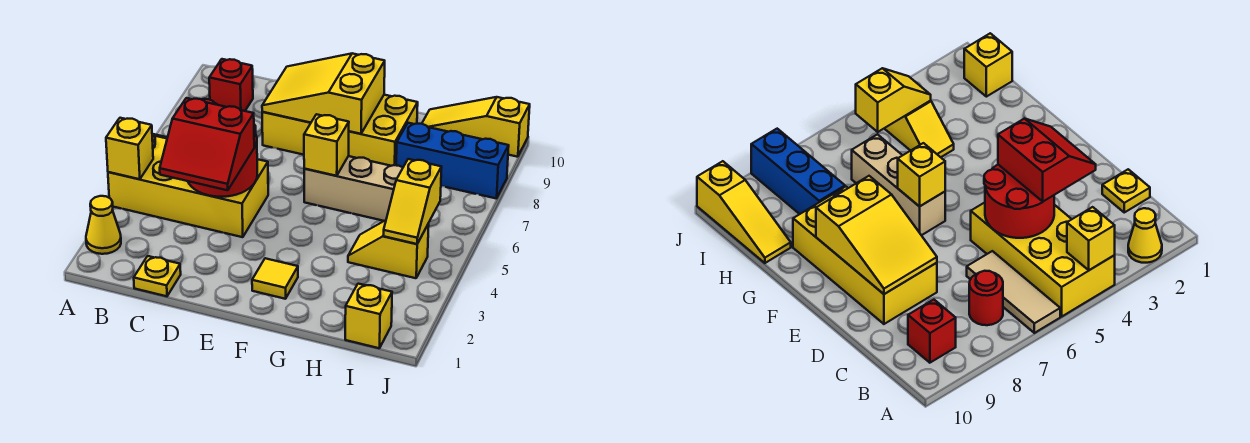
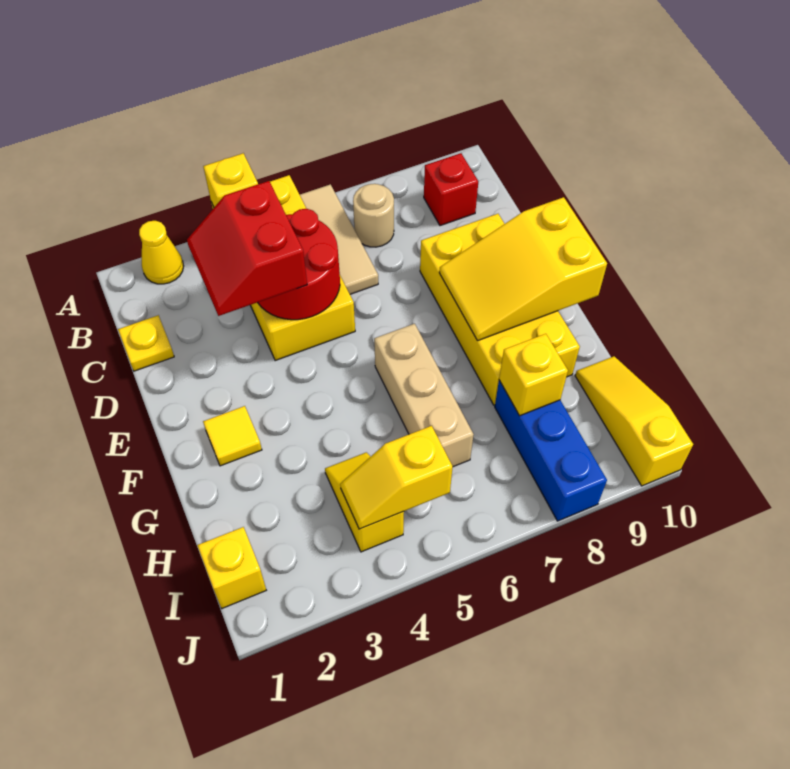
red round brick B7 level 1 -> tan round brick B7 level 1
yellow slope D8:F9 level 2 top F -> yellow slope E8:F10 level 2 top 10
yellow brick F6 level 2 -> yellow brick H8 level 2

